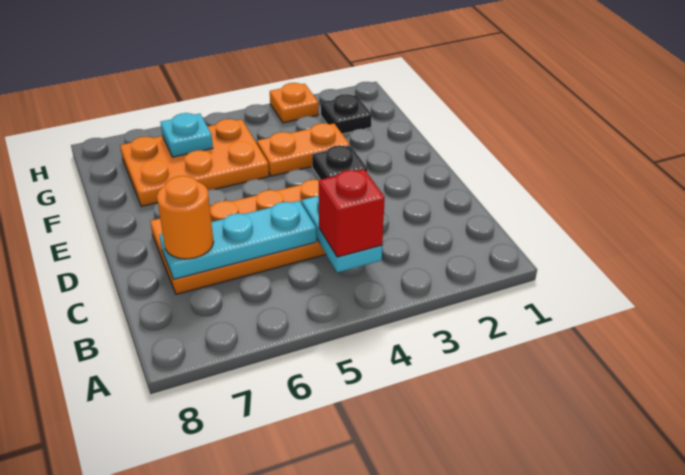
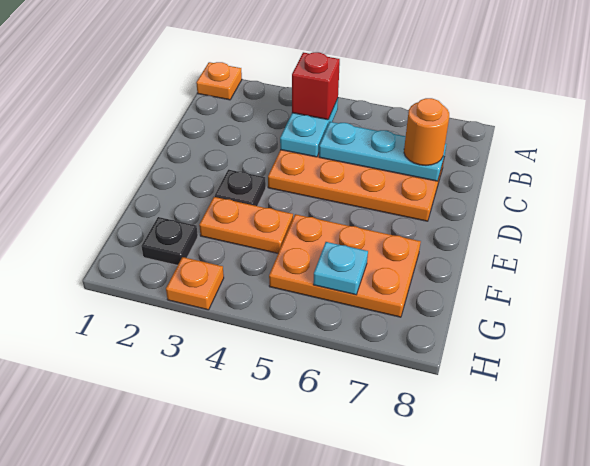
none -> orange plate A1 level 1

